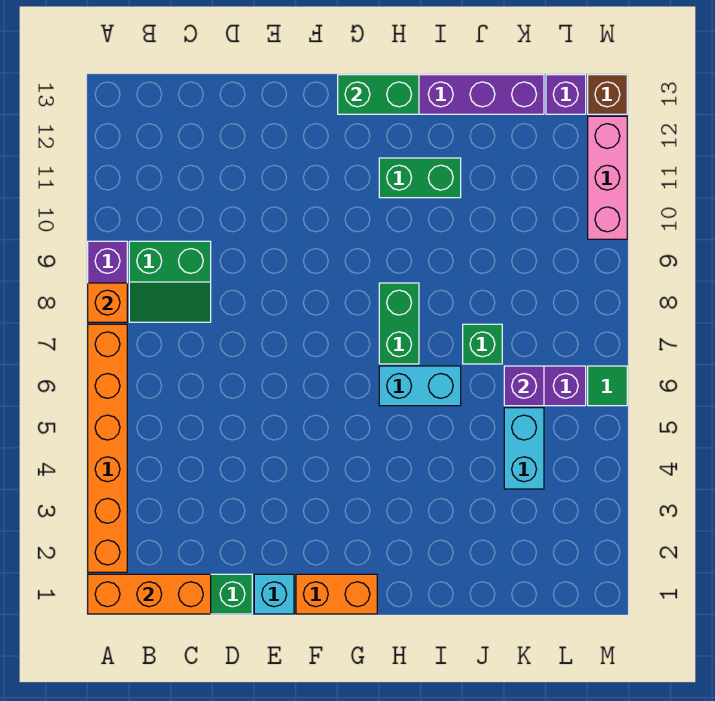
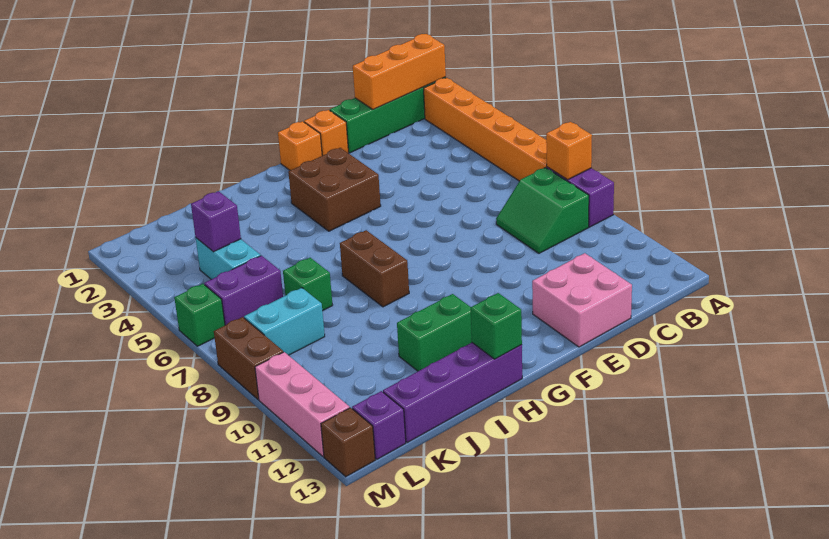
green slope B8:C9 level 1 top 9 -> green slope B8:C9 level 1 top B
none -> pink brick D12:E13 level 1
cyan brick E1 level 1 -> orange brick E1 level 1
orange brick F1:G1 level 1 -> orange brick F1 level 1
none -> brown brick F3:G4 level 1
green brick G13:H13 level 2 -> green brick H13 level 2
cyan brick H6:I6 level 1 -> cyan brick K8:L8 level 1
green brick H7:H8 level 1 -> brown brick H7:H8 level 1
purple brick K6 level 2 -> purple brick K4 level 2
green tile M6 level 1 -> green brick M6 level 1
none -> brown brick M8:M9 level 1

